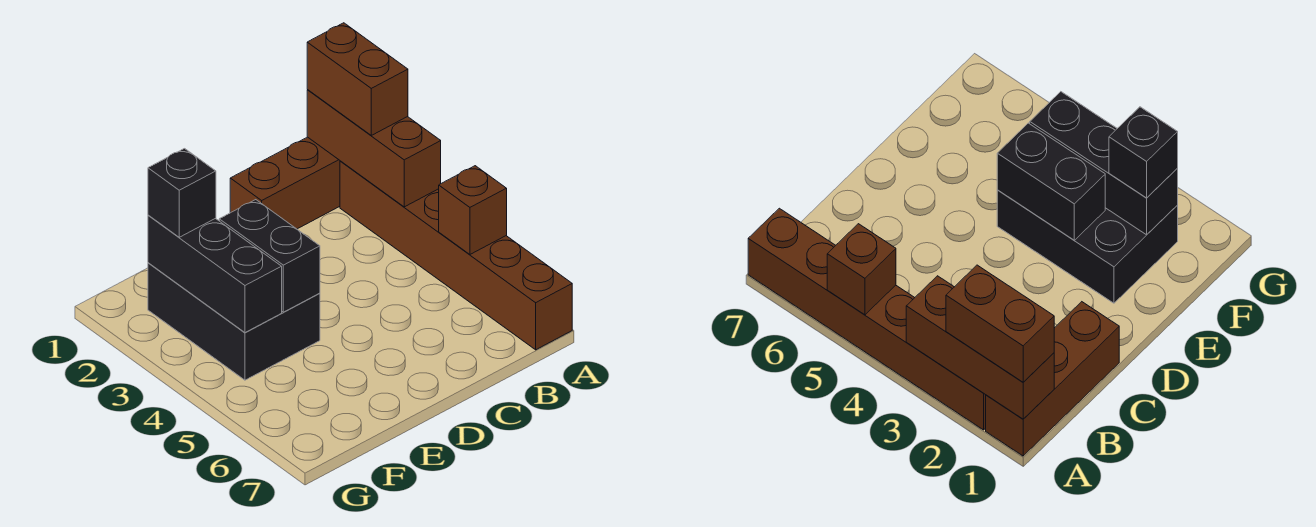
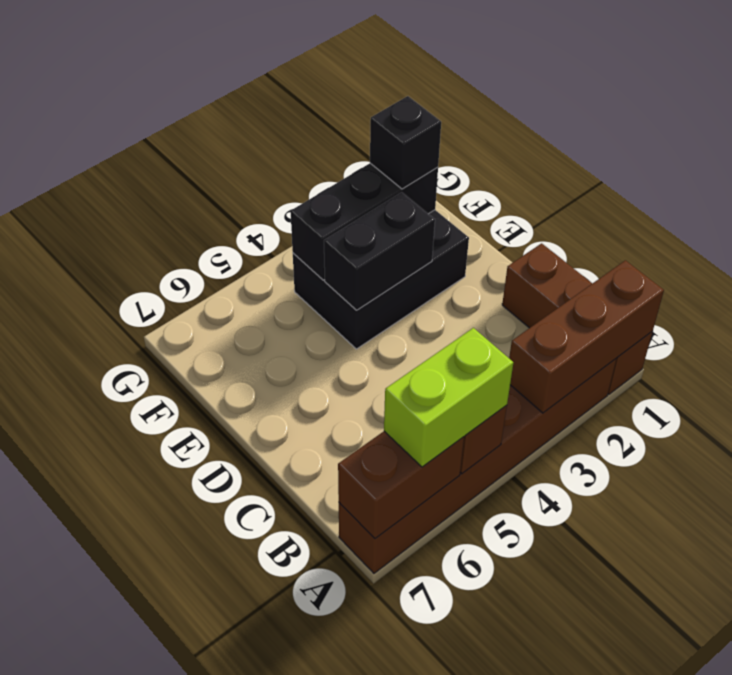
brown brick A1:A2 level 3 -> brown brick A6:A7 level 2
none -> lime brick A5:A6 level 3

